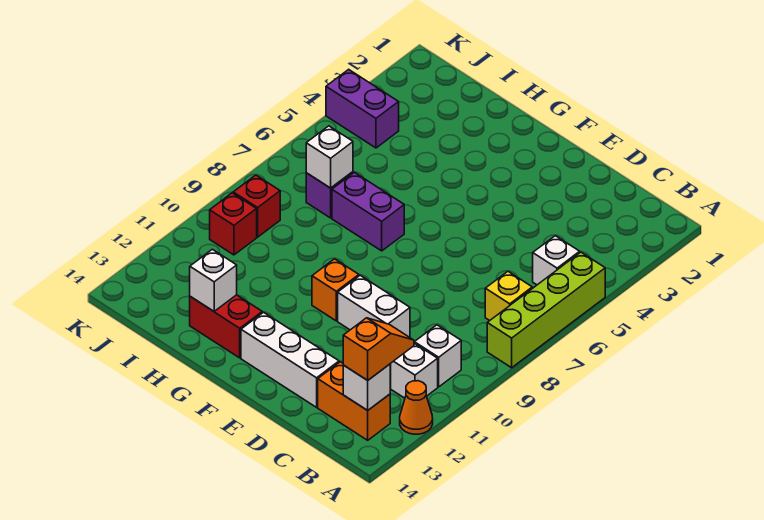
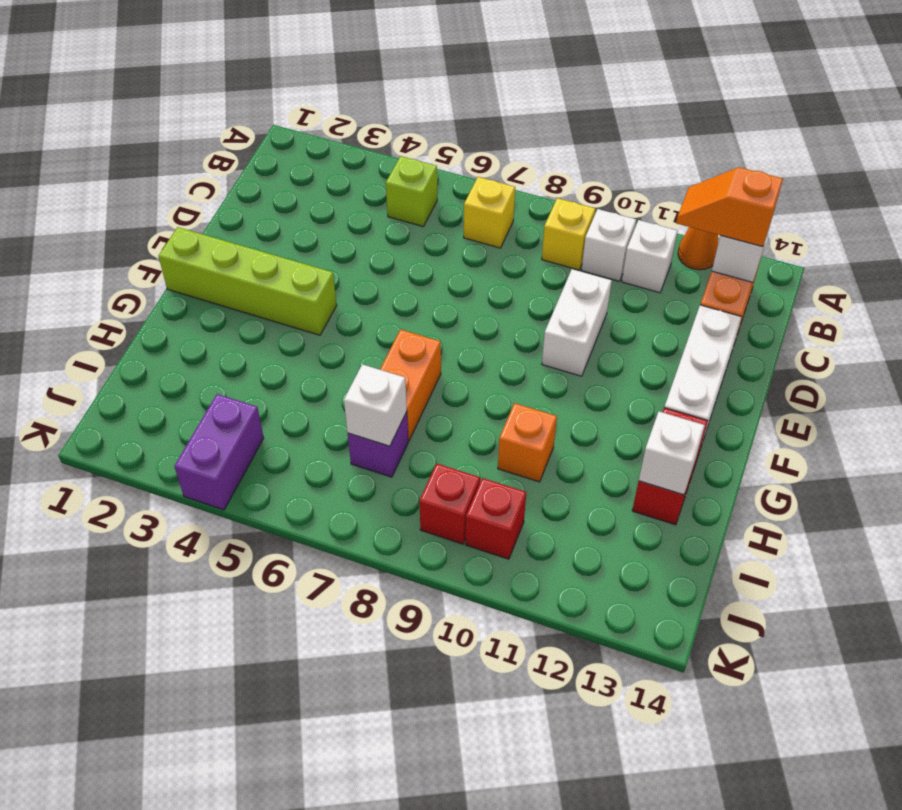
lime brick A5:A8 level 1 -> lime brick F1:F4 level 1
white brick B5 level 1 -> lime brick B5 level 1
none -> yellow brick B9 level 1
orange brick F10 level 1 -> orange brick H10 level 1
purple brick G7:H7 level 1 -> orange brick G7:H7 level 1

